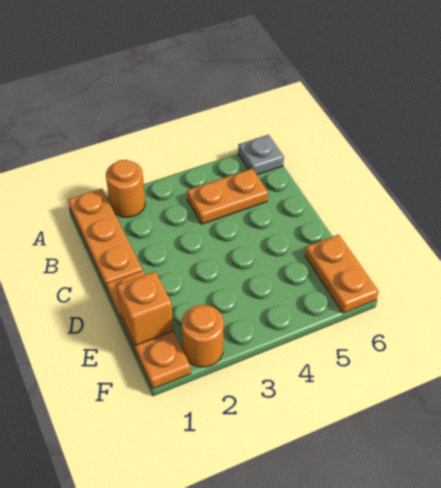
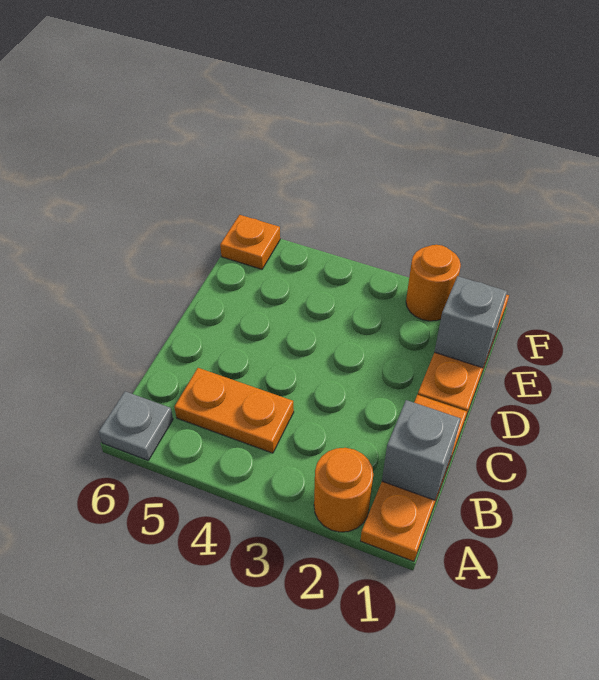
none -> grey brick B1 level 2
orange brick E1 level 2 -> grey brick E1 level 2
orange plate E6:F6 level 1 -> orange plate F6 level 1

